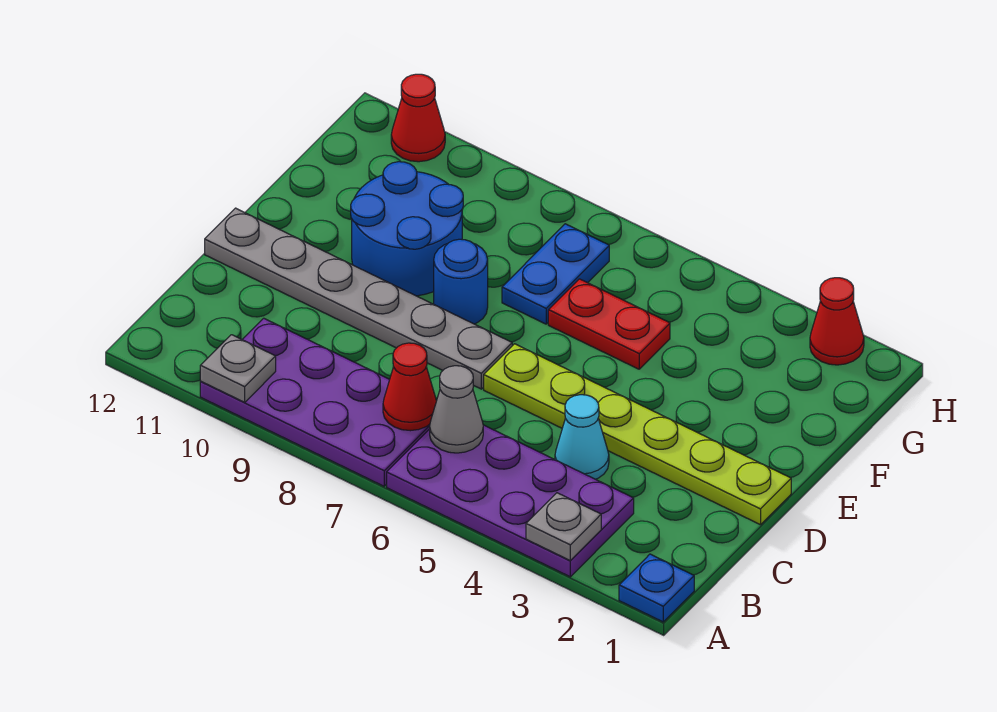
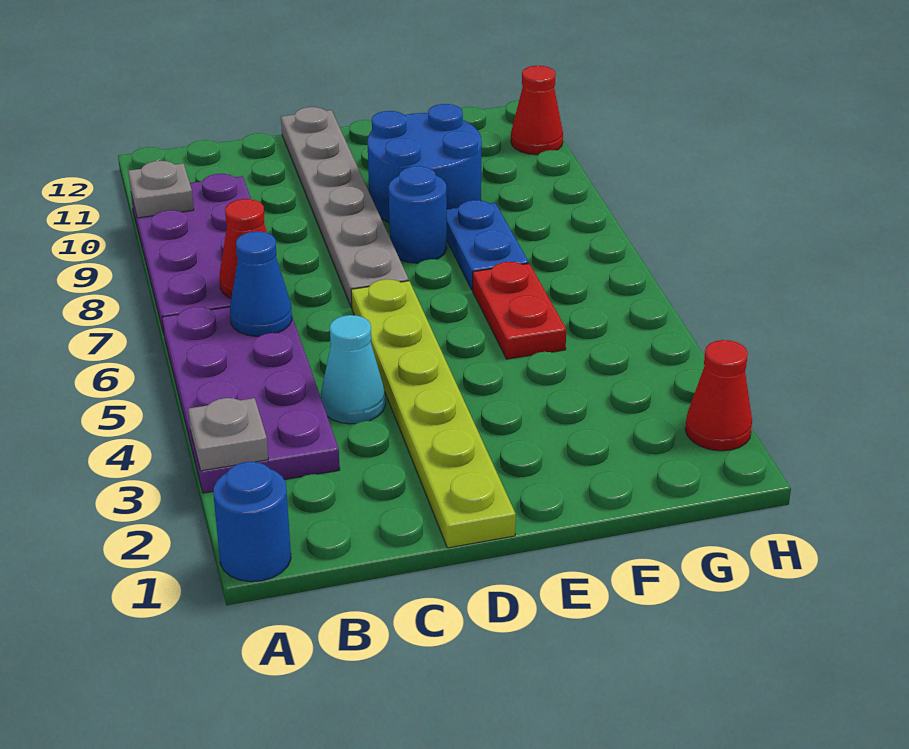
blue plate A1 level 1 -> blue round brick A1 level 1
grey cone B6 level 2 -> blue cone B6 level 2
blue plate F7:G7 level 1 -> blue plate F7:F8 level 1

